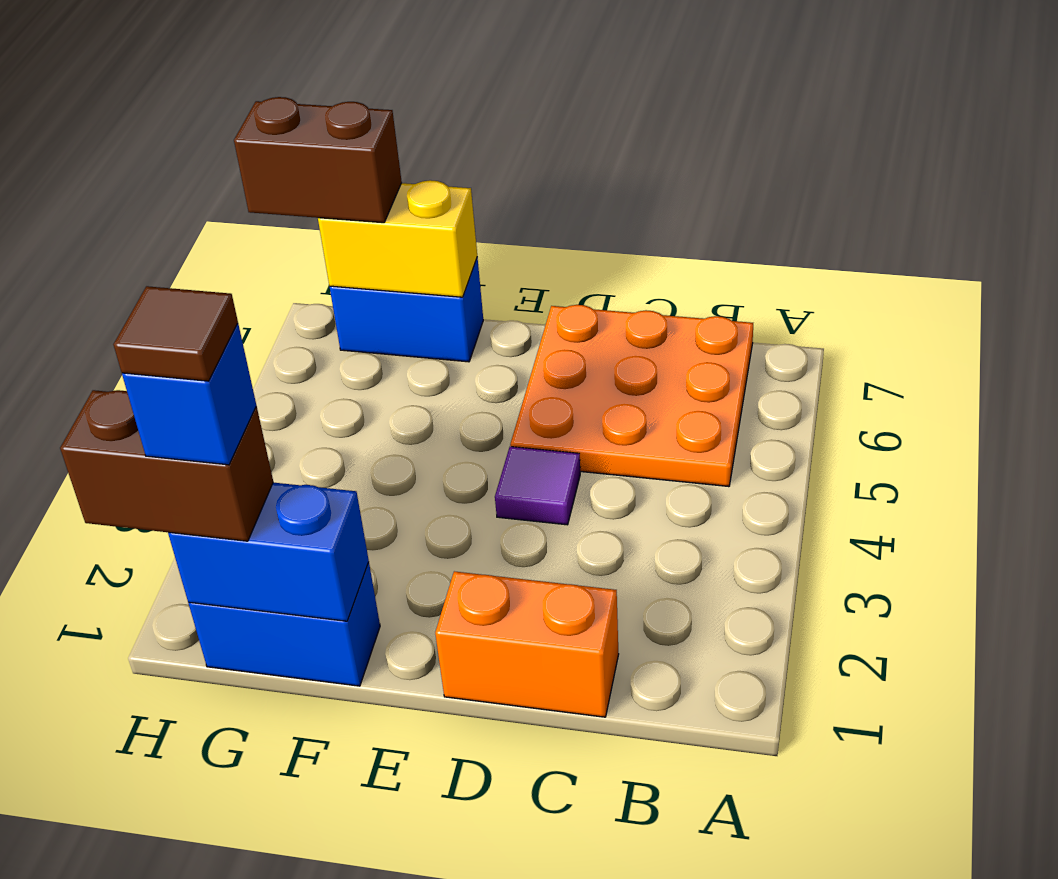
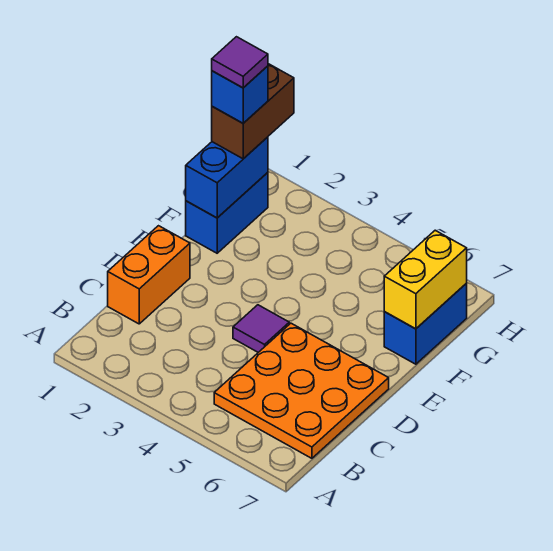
brown tile G1 level 5 -> purple tile G1 level 5
brown brick G7:H7 level 3 -> none

